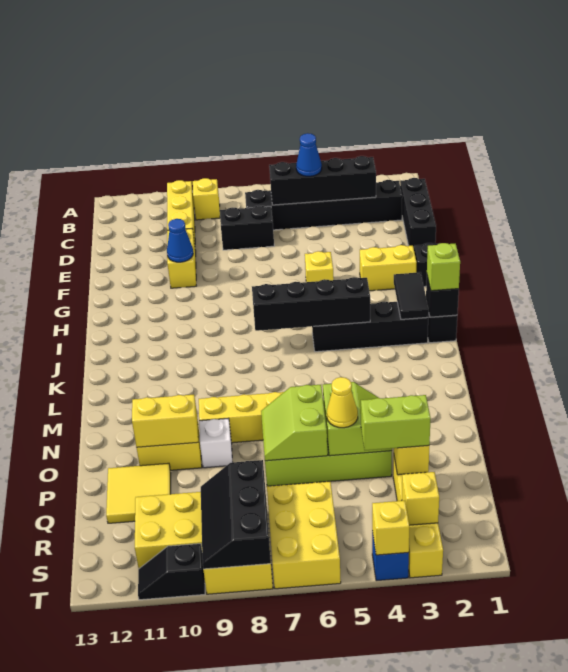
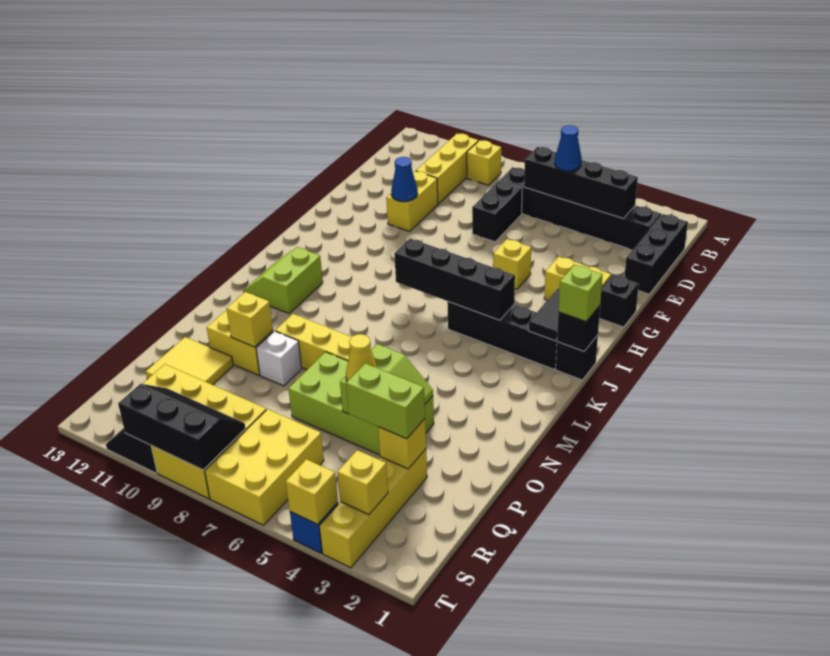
black brick D7:D8 level 1 -> black brick D7:E7 level 1
lime slope O6:P7 level 2 top 6 -> lime slope K11:L12 level 1 top 11
yellow brick O10:O11 level 2 -> yellow brick O10 level 2
black slope R8:T9 level 2 top 8 -> black slope S8:T10 level 2 top T

